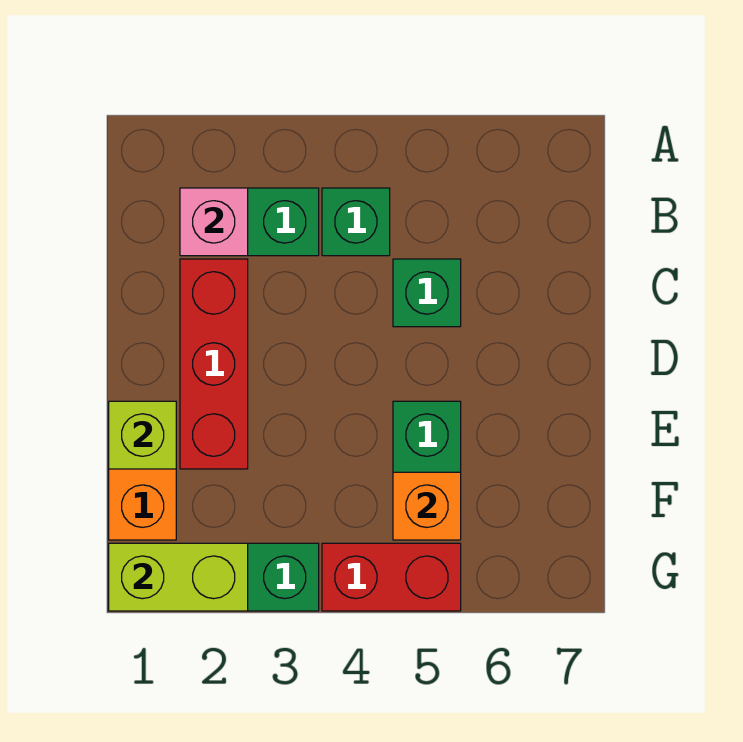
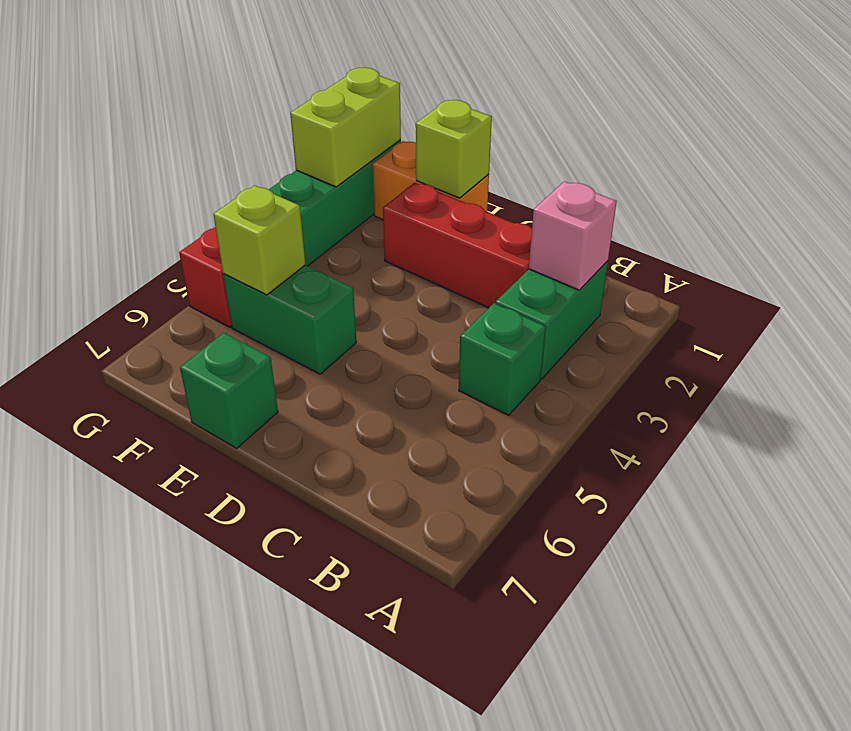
green brick C5 level 1 -> green brick E7 level 1
orange brick F5 level 2 -> lime brick F5 level 2

